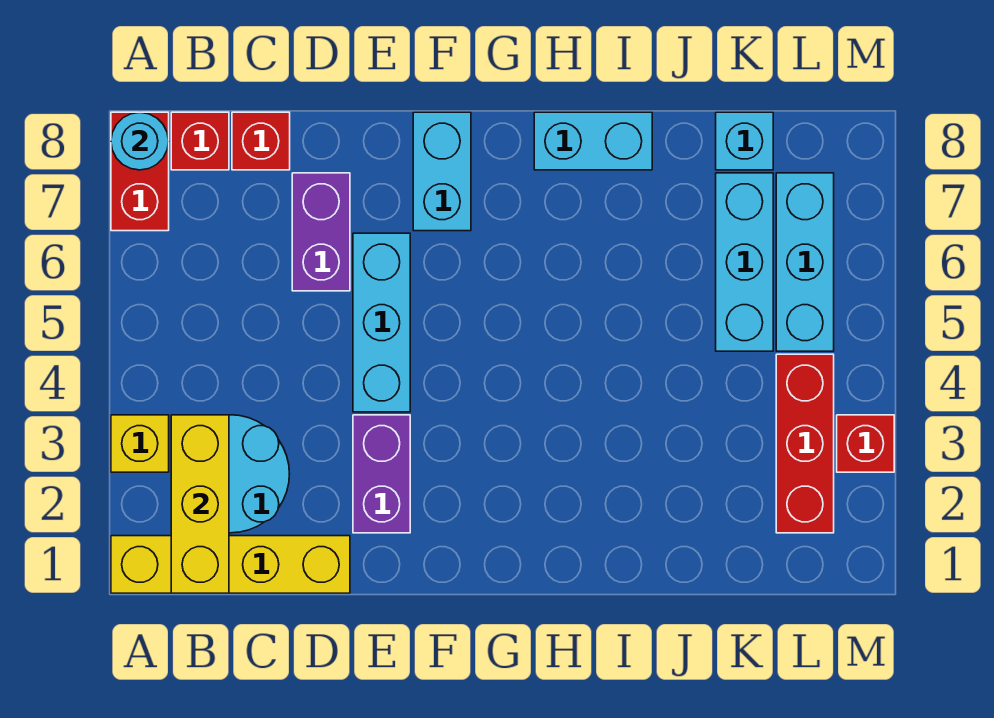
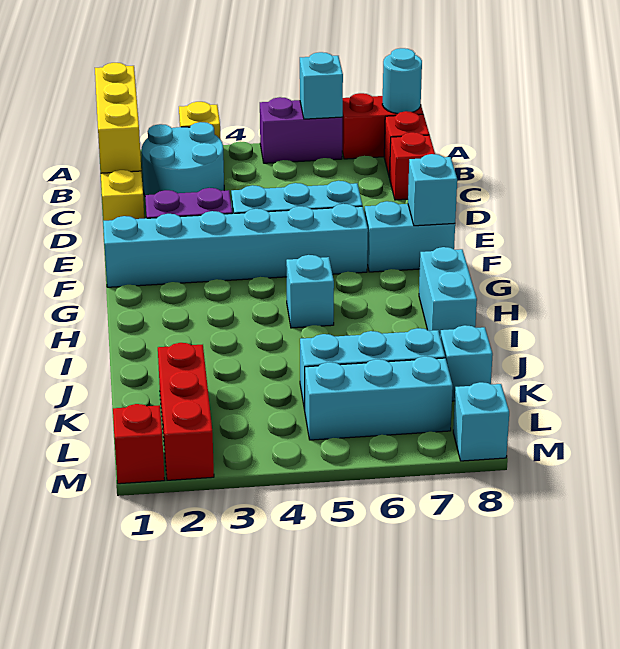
none -> cyan brick A6 level 2
yellow brick B1:B3 level 2 -> yellow brick A1:C1 level 2
purple brick D6:D7 level 1 -> purple brick A5:A6 level 1
none -> cyan brick F1:F6 level 1
none -> cyan brick F8 level 2
none -> cyan brick H5 level 1
red brick L2:L4 level 1 -> red brick K2:M2 level 1
red brick M3 level 1 -> red brick M1 level 1
none -> cyan brick M8 level 1

